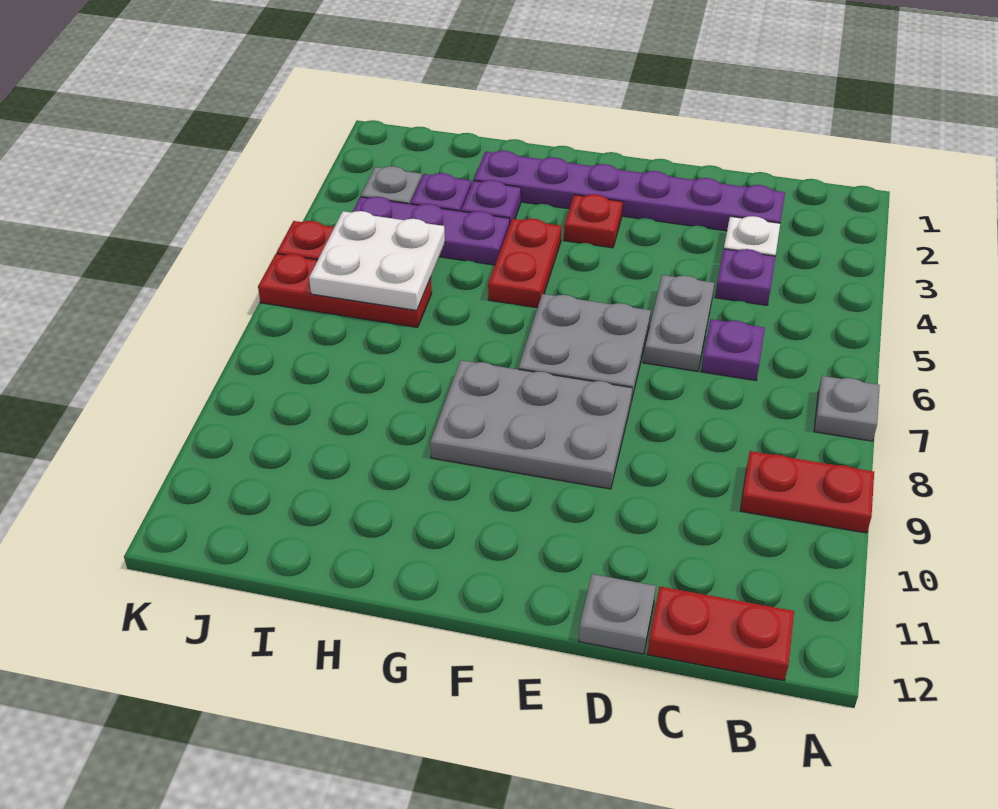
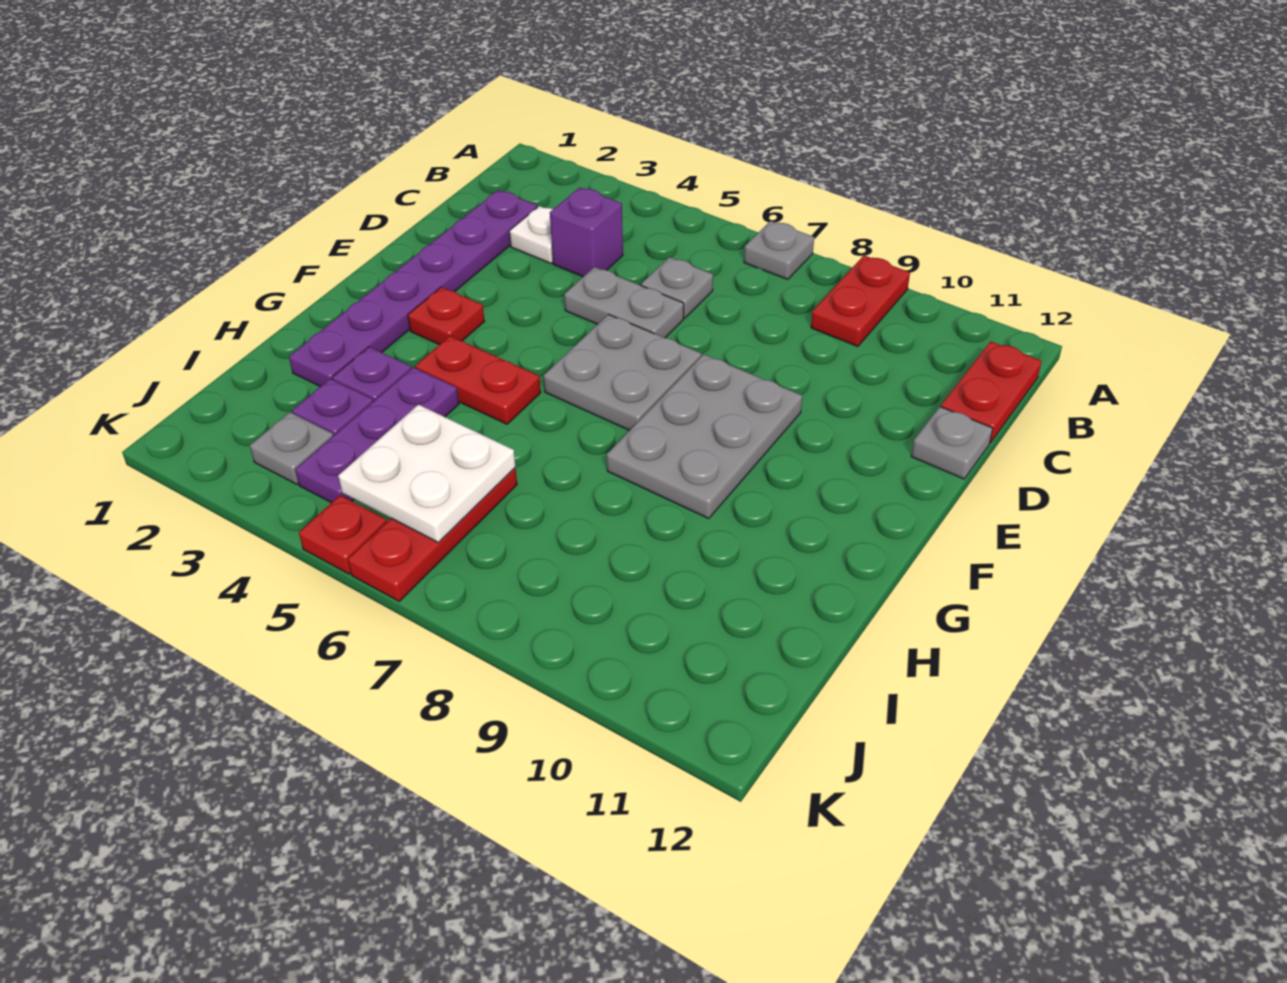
purple plate C4 level 1 -> purple brick C4 level 1
purple plate C6 level 1 -> grey plate C6 level 1

